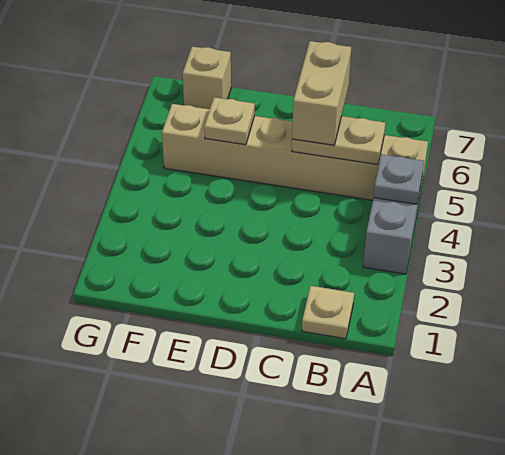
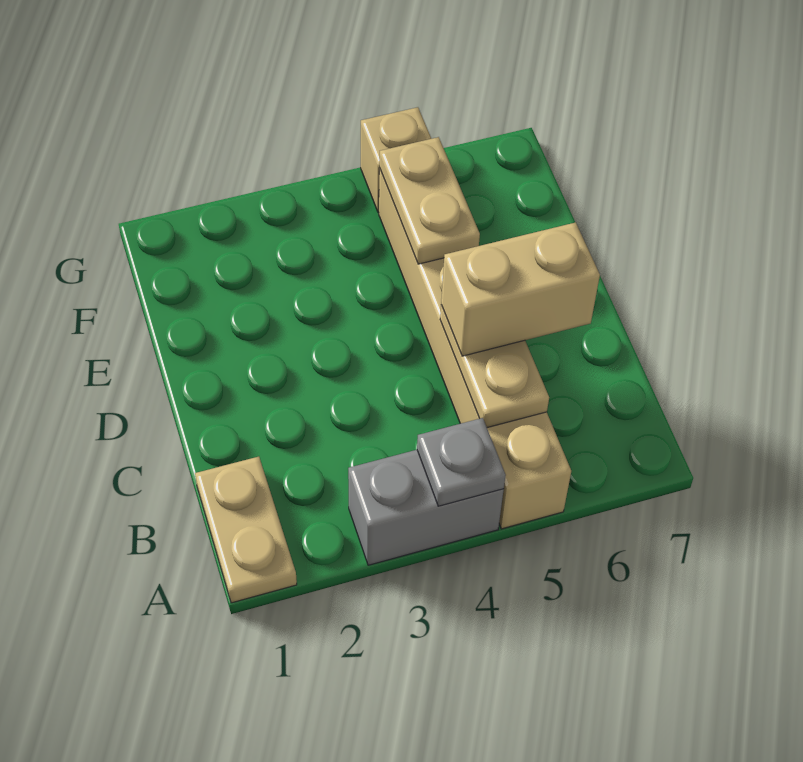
tan plate B1 level 1 -> tan plate A1:B1 level 1
tan plate E5 level 2 -> tan plate E5:F5 level 2
tan brick F7 level 1 -> tan brick G5 level 1

